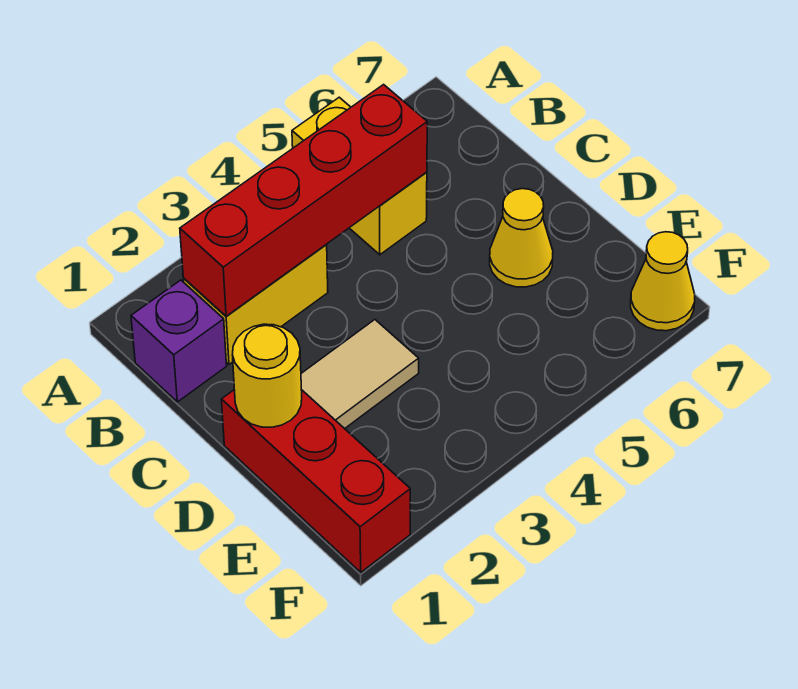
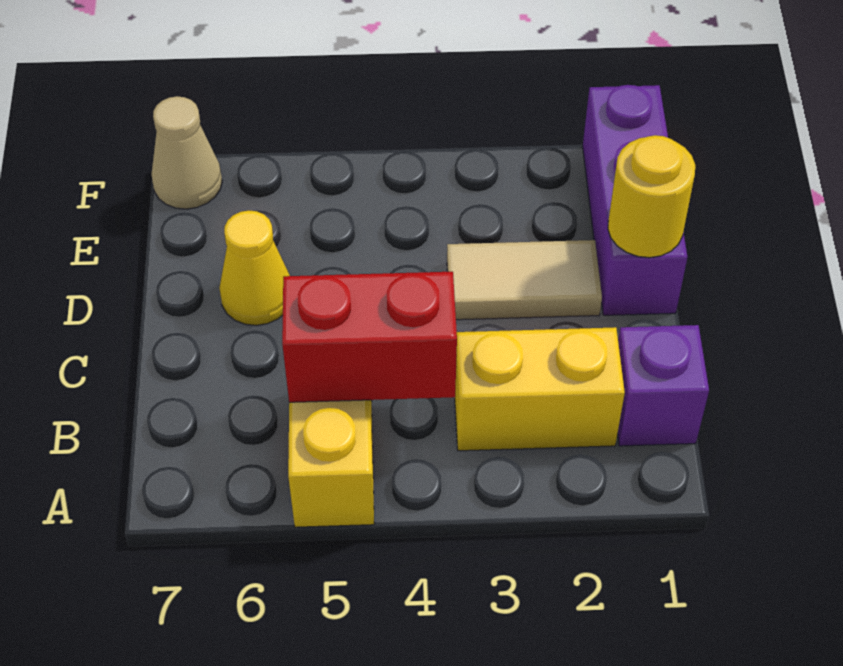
red brick B2:B5 level 2 -> red brick B4:B5 level 2
red brick D1:F1 level 1 -> purple brick D1:F1 level 1
yellow cone F7 level 1 -> tan cone F7 level 1

